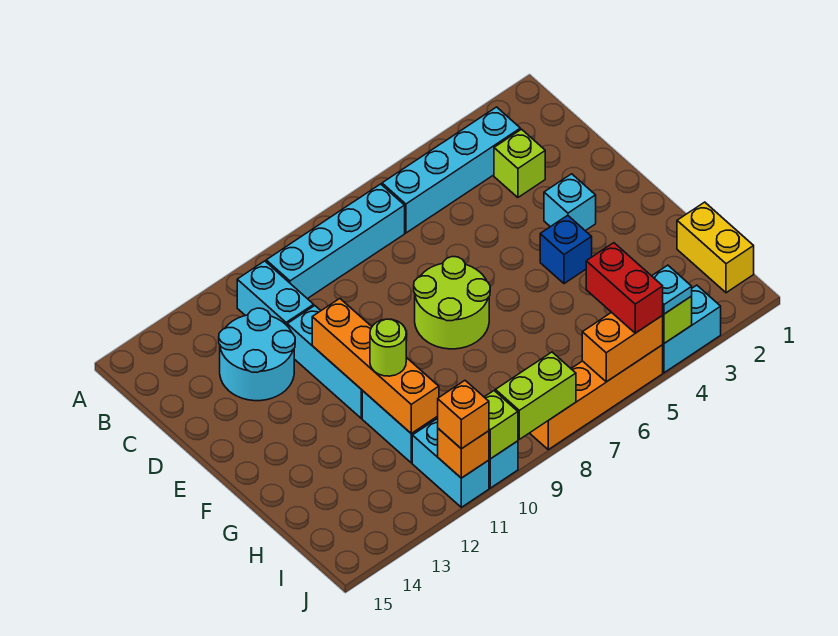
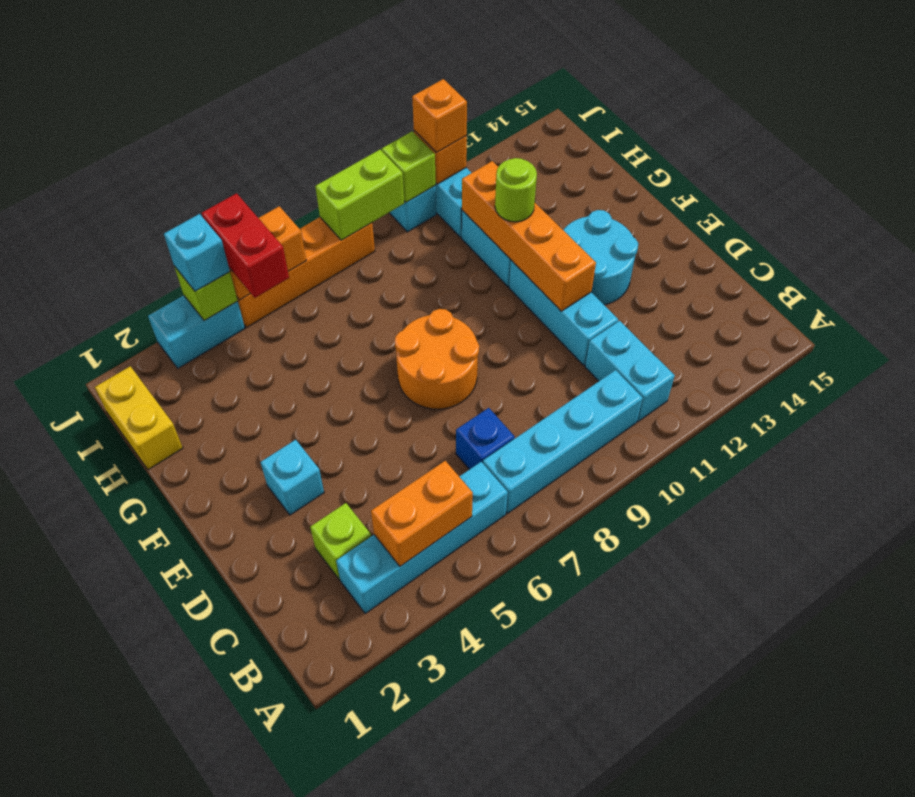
none -> orange brick B4:B5 level 2
cyan round brick C12:D13 level 1 -> cyan round brick E12:F13 level 1
lime round brick E7:F8 level 1 -> orange round brick E7:F8 level 1
blue brick F4 level 1 -> blue brick C7 level 1
cyan plate J4 level 3 -> cyan brick J4 level 3

